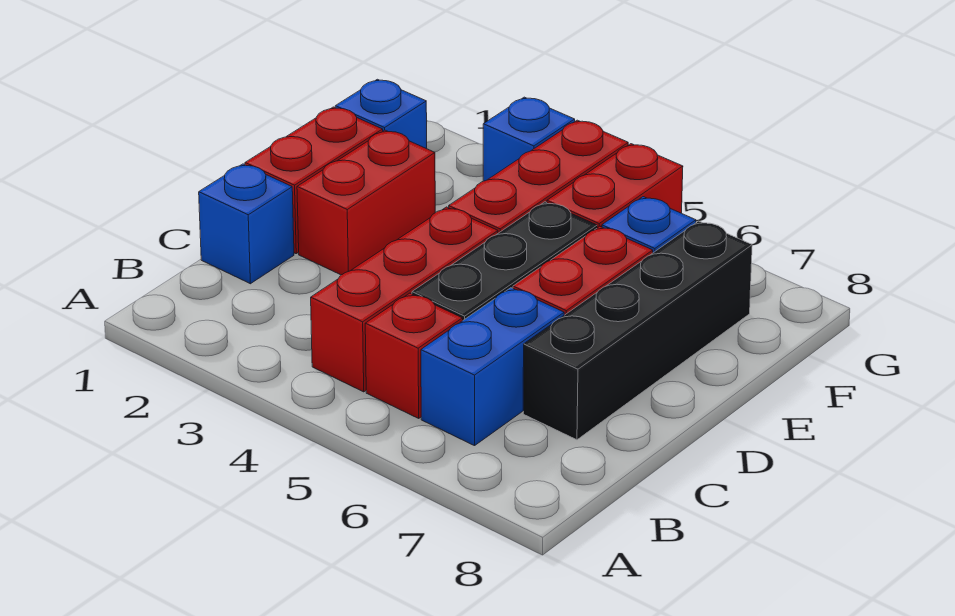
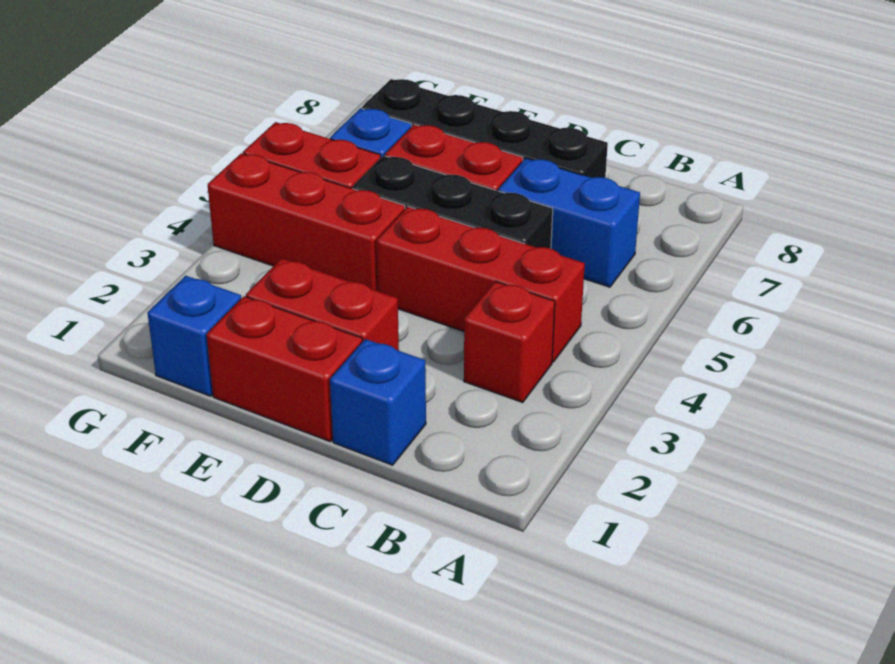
red brick B5 level 1 -> red brick B3 level 1
blue brick G3 level 1 -> none

